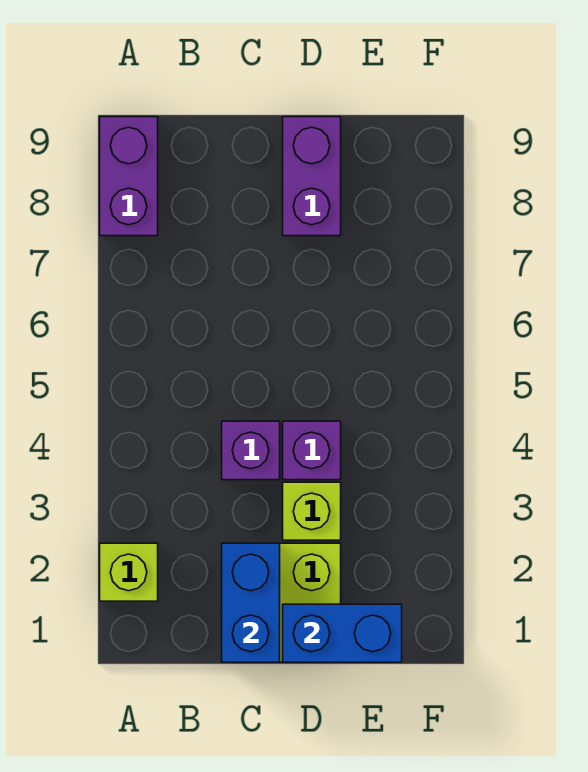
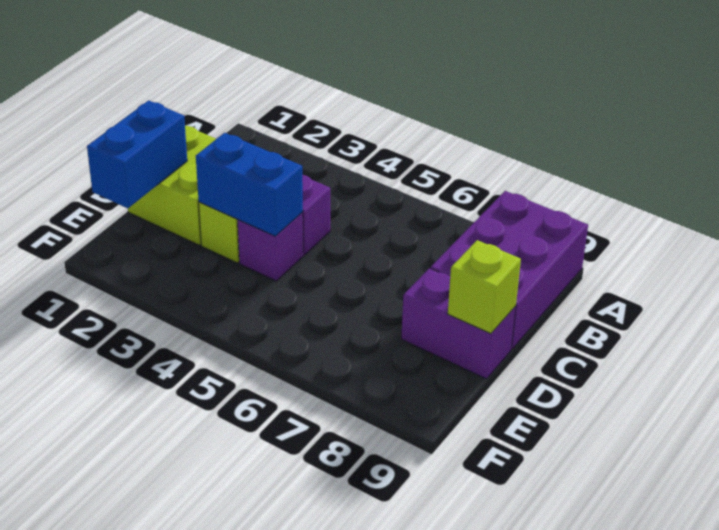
lime brick A2 level 1 -> lime brick D9 level 2
purple brick A8:A9 level 1 -> purple brick A8:C9 level 1
blue brick C1:C2 level 2 -> blue brick D3:D4 level 2

